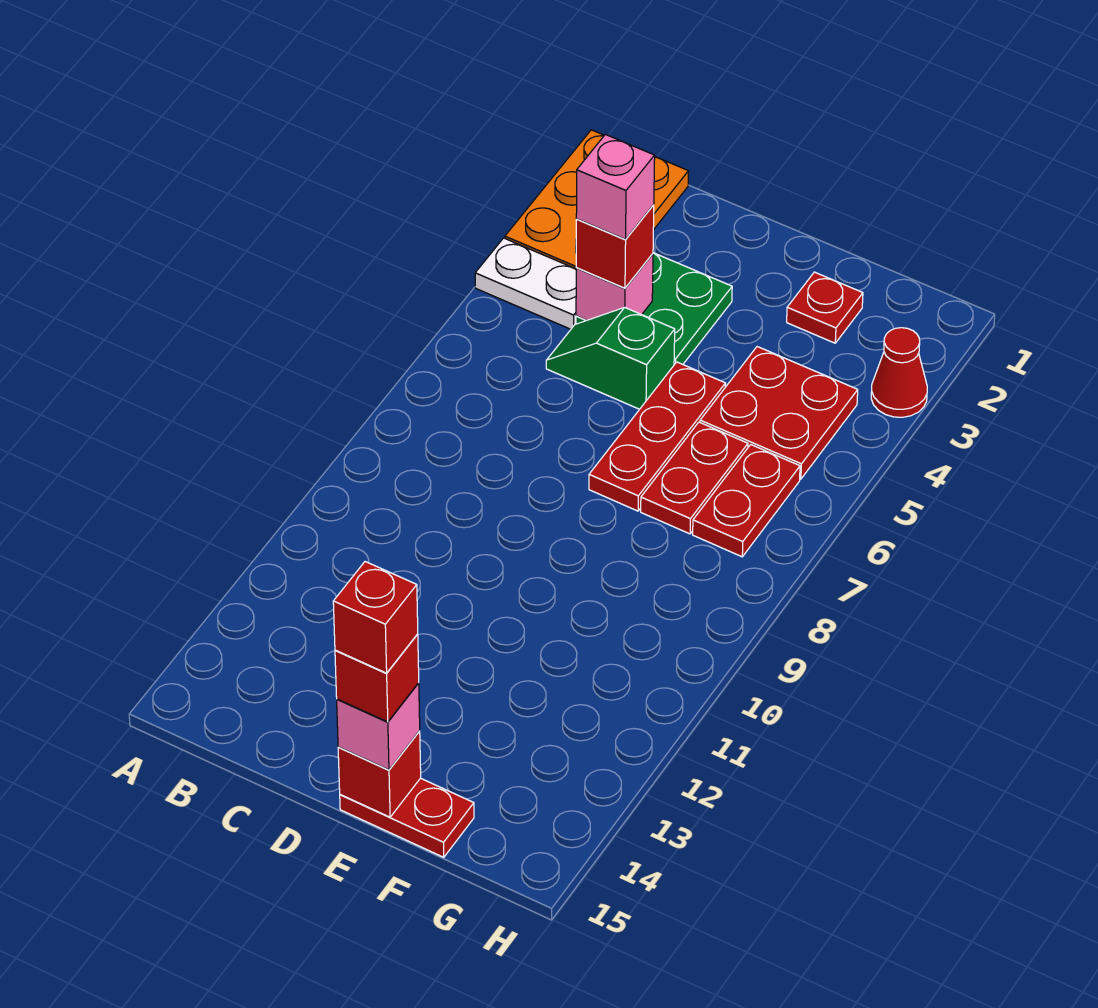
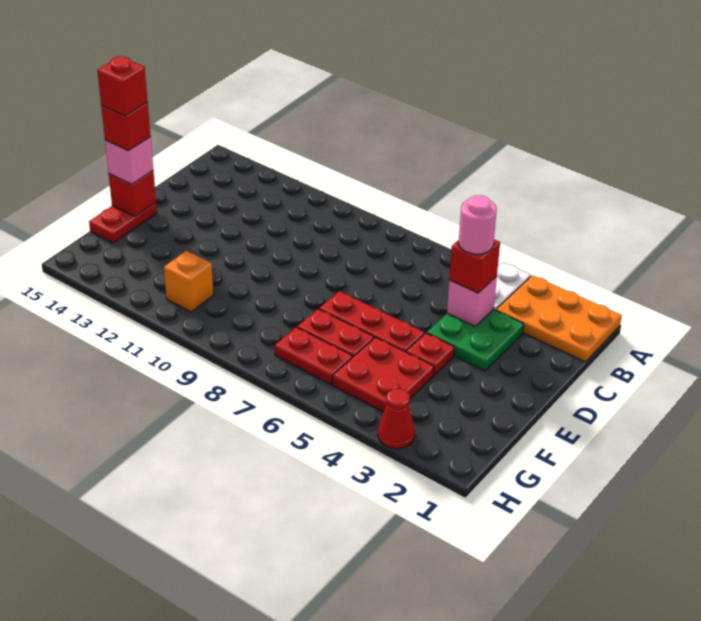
pink brick C4 level 4 -> pink round brick C4 level 4
green slope C5:D5 level 1 top D -> none
red plate F2 level 1 -> red plate E4 level 1
none -> orange brick G11 level 1

